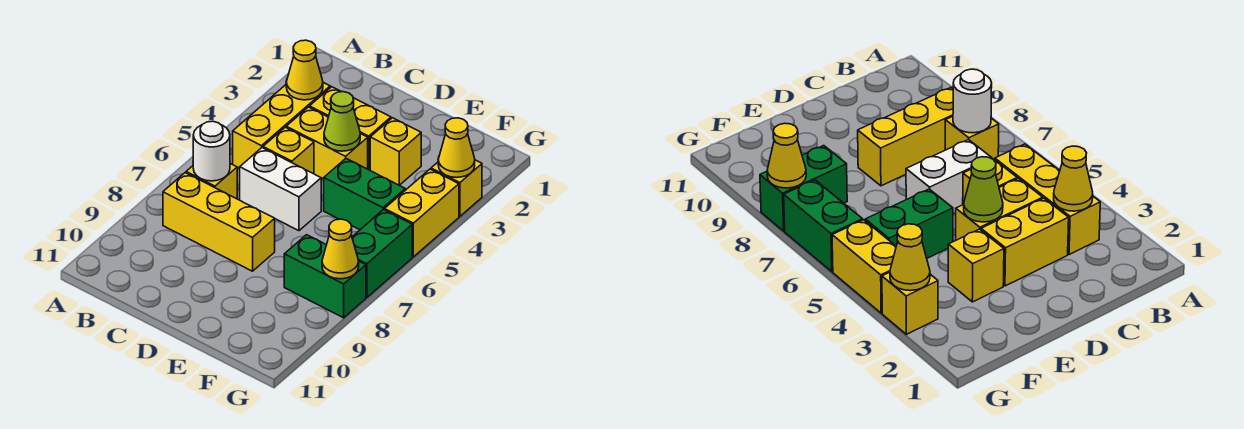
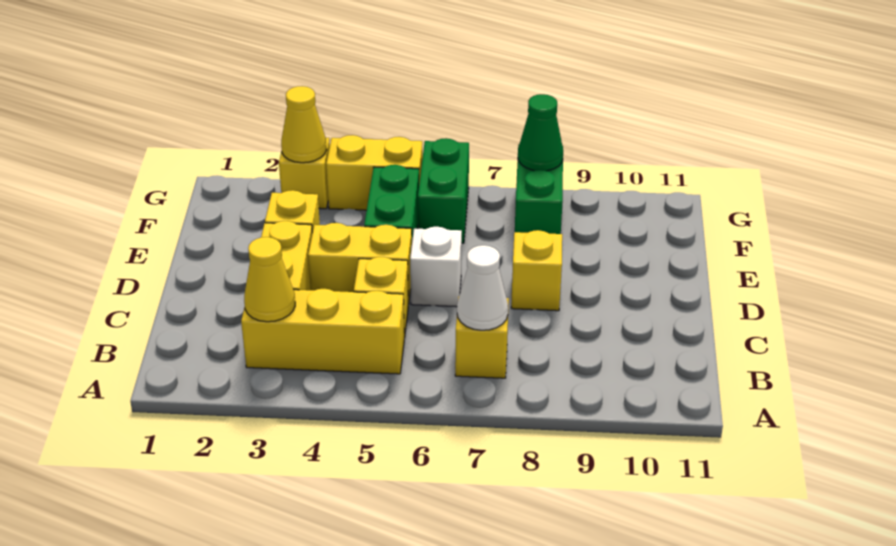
white round brick B7 level 2 -> white cone B7 level 2
yellow brick B8:D8 level 1 -> yellow brick D8 level 1
yellow brick C4:D4 level 1 -> yellow brick D4:D5 level 1
white brick C6:D6 level 1 -> white brick D6 level 1
lime cone D4 level 2 -> none
green brick G6:G7 level 1 -> green brick F6:G6 level 1
yellow cone G8 level 2 -> green cone G8 level 2

